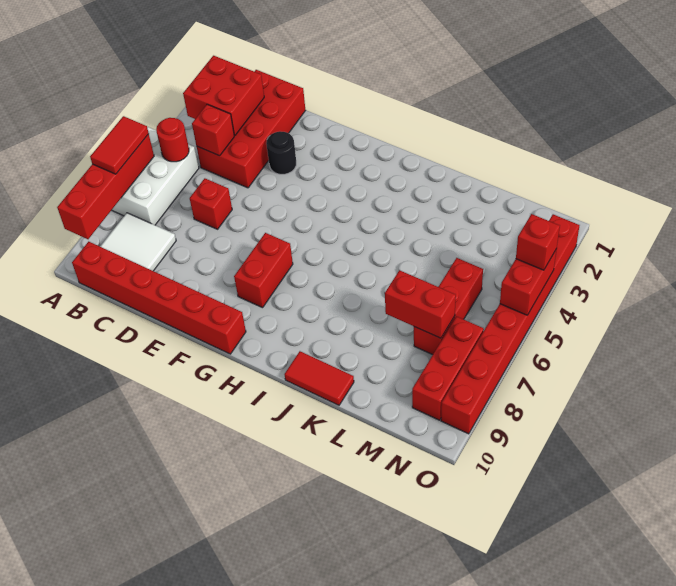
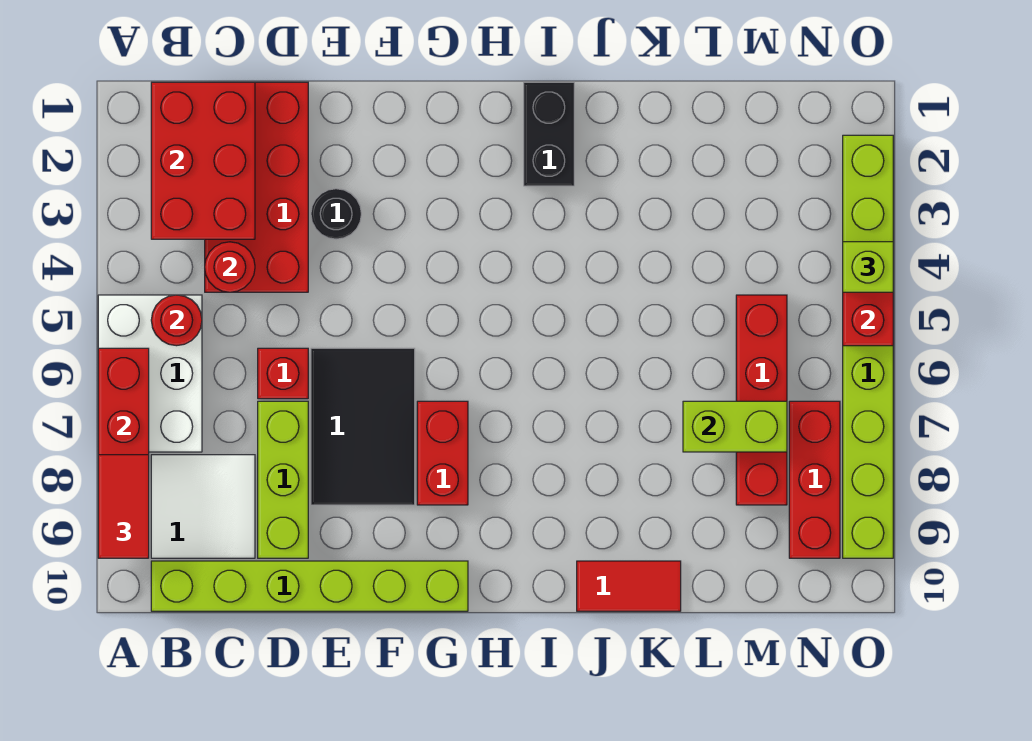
red tile A6:A7 level 3 -> red tile A8:A9 level 3
red brick B2:C3 level 2 -> red brick B1:C3 level 2
red brick B10:G10 level 1 -> lime brick B10:G10 level 1
red brick C4 level 2 -> red round brick C4 level 2
none -> lime brick D7:D9 level 1
none -> black tile E6:F8 level 1
none -> black brick I1:I2 level 1
red brick L7:M7 level 2 -> lime brick L7:M7 level 2
red brick M5:M7 level 1 -> red brick M5:M8 level 1
red brick O2:O9 level 1 -> lime brick O2:O9 level 1
red brick O4 level 3 -> lime brick O4 level 3

